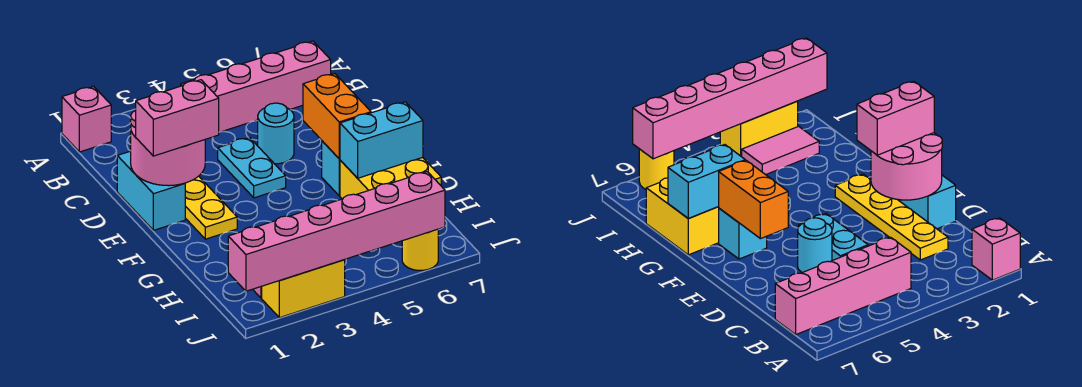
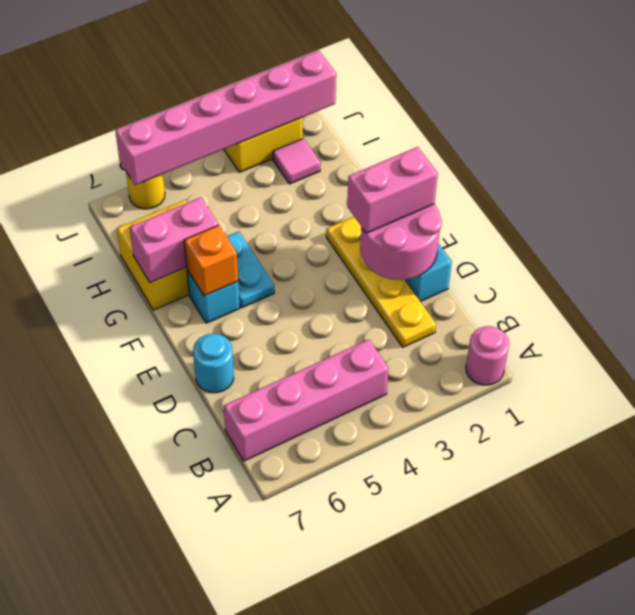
pink brick A1 level 1 -> pink round brick A1 level 1
cyan plate D4:E4 level 1 -> cyan plate F5:G5 level 1
cyan round brick D5 level 1 -> cyan round brick D7 level 1
orange brick E6:F6 level 2 -> orange brick F6 level 2
cyan brick G6:G7 level 2 -> pink brick G6:G7 level 2
pink tile I2:I3 level 1 -> pink tile I2 level 1

